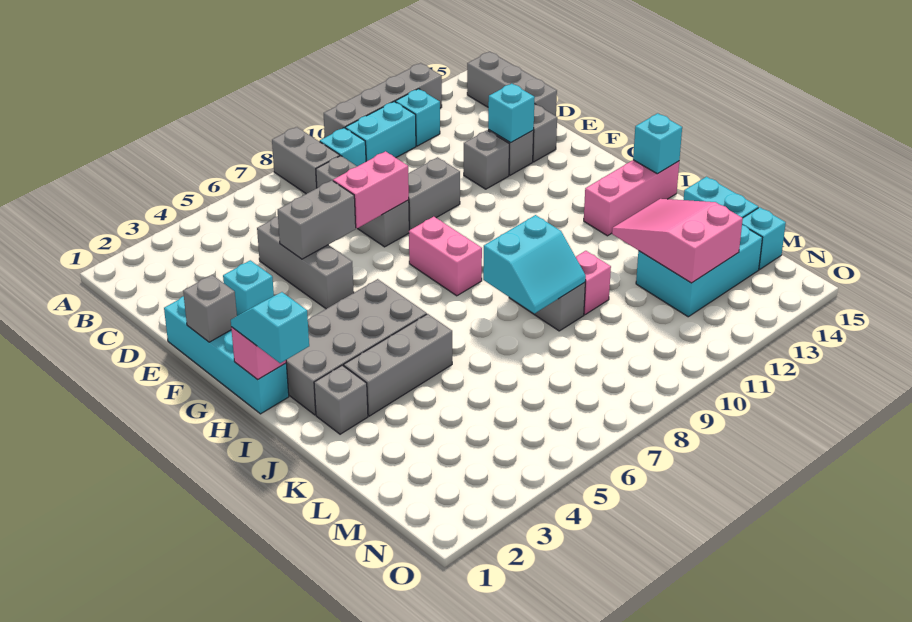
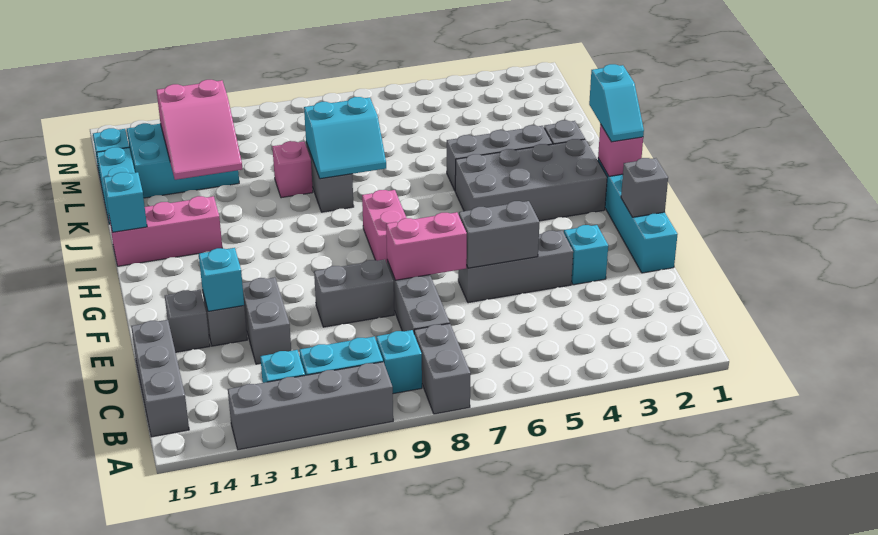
grey brick D5:F5 level 1 -> grey brick E4:E6 level 1
grey brick E12 level 1 -> grey brick D12:E12 level 1
cyan slope J8:K9 level 2 top J -> cyan slope J8:K9 level 2 top K

